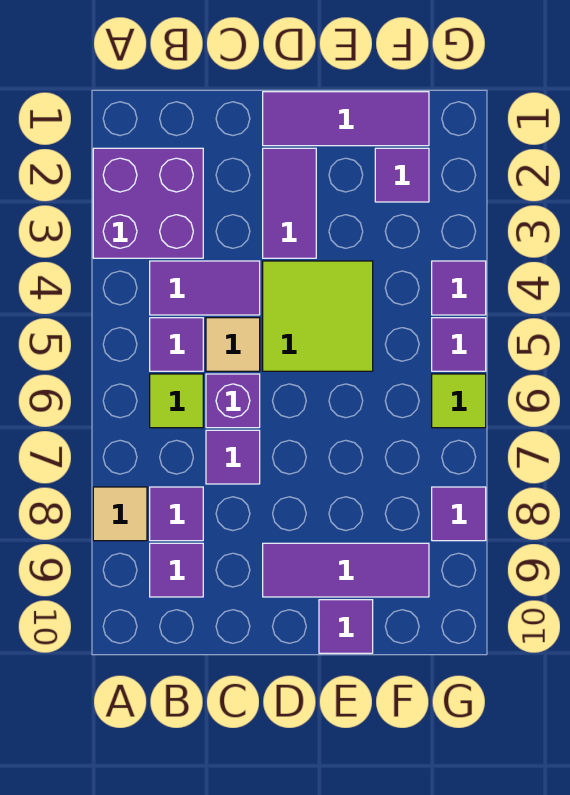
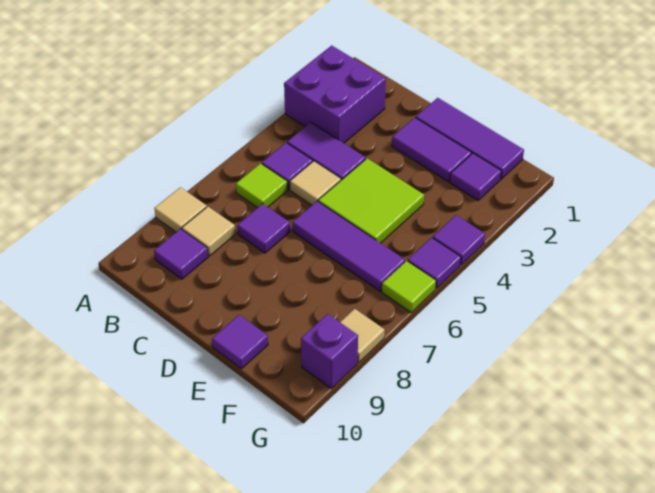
purple tile B8 level 1 -> tan tile B8 level 1
purple brick C6 level 1 -> purple brick G9 level 1
purple tile D2:D3 level 1 -> purple tile D2:E2 level 1
purple tile D9:F9 level 1 -> purple tile D6:F6 level 1
purple tile G8 level 1 -> tan tile G8 level 1

